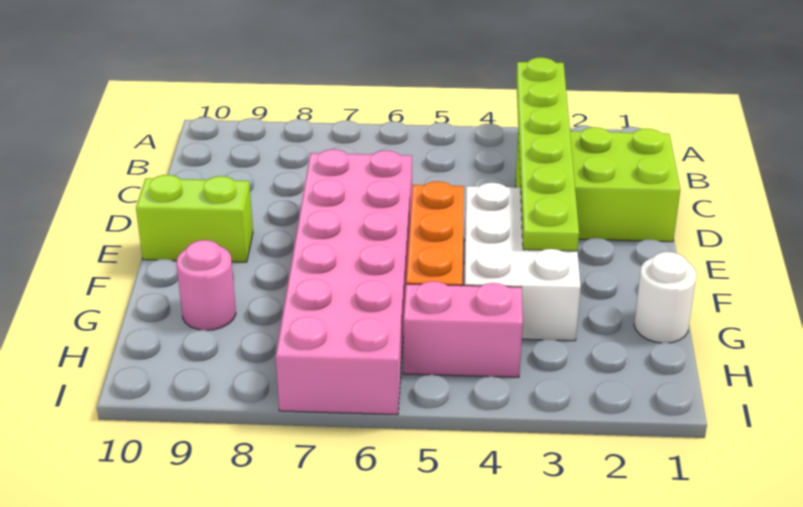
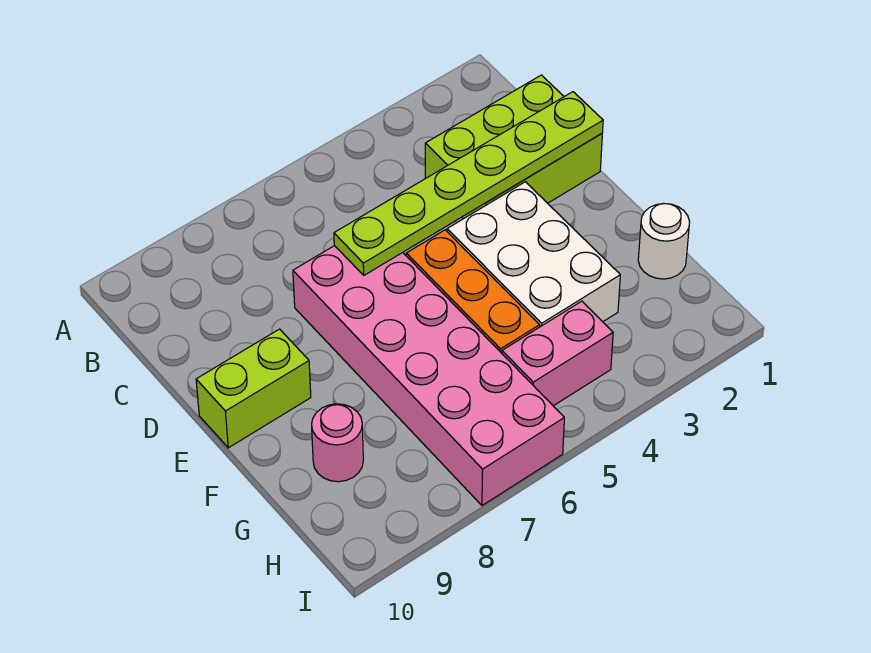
lime plate A3:F3 level 2 -> lime plate D1:D6 level 2

